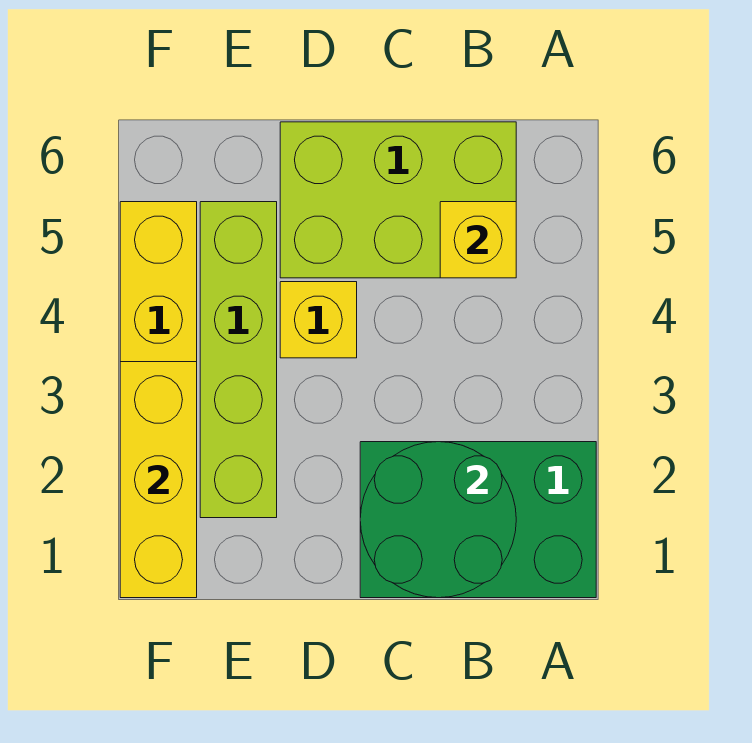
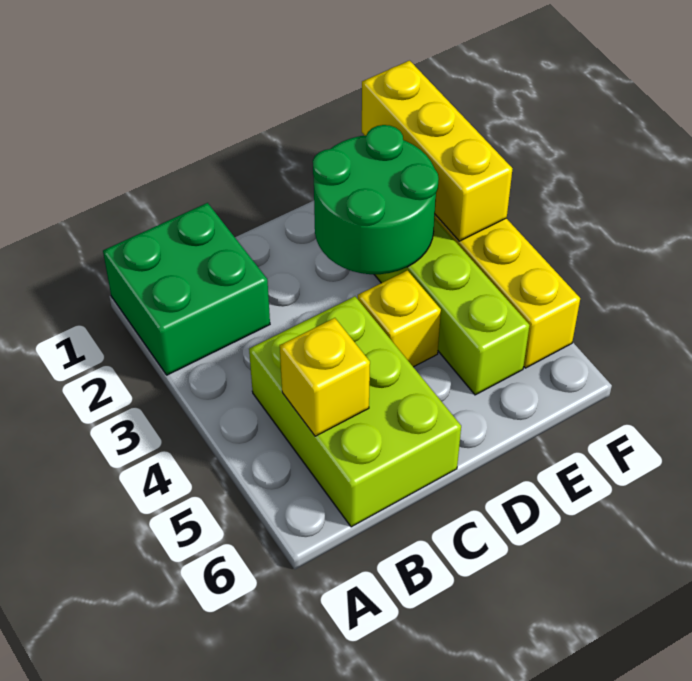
green brick A1:C2 level 1 -> green brick A1:B2 level 1
green round brick B1:C2 level 2 -> green round brick D2:E3 level 2
lime brick B5:D6 level 1 -> lime brick B4:C6 level 1

